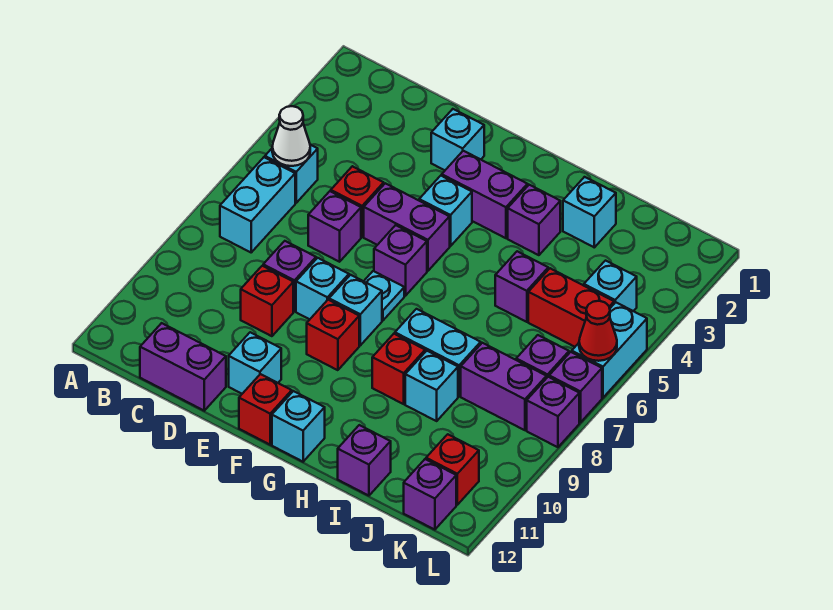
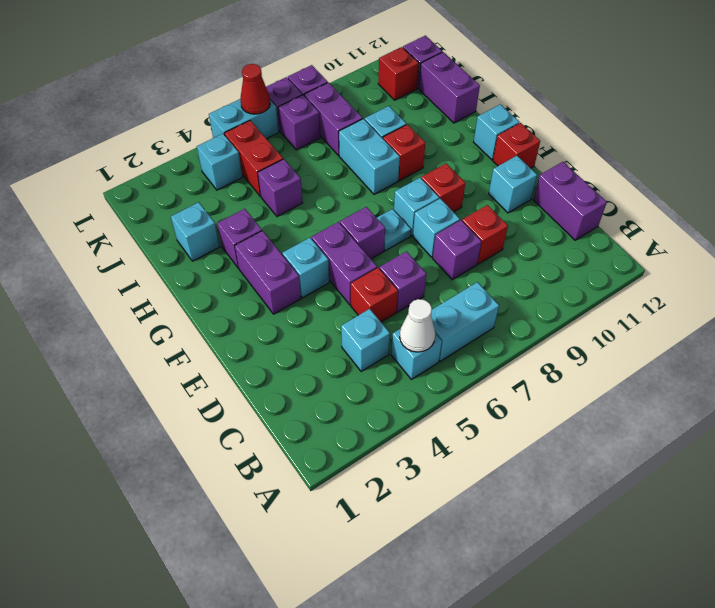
cyan brick E2 level 1 -> cyan brick C4 level 1
purple brick I12 level 1 -> purple brick I12:J12 level 1

